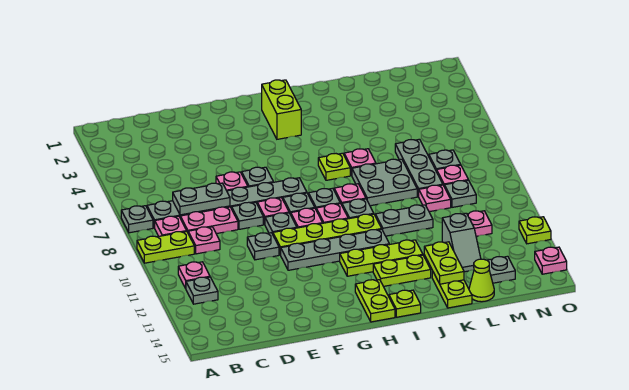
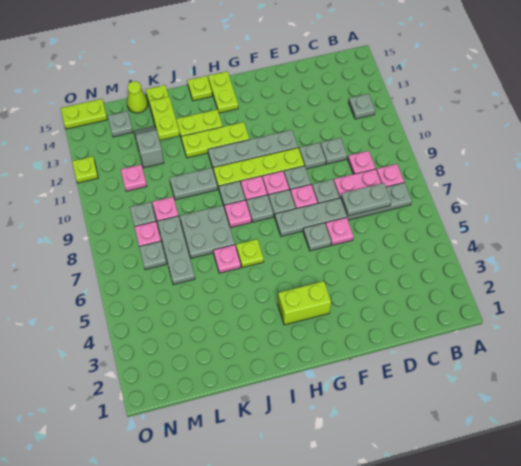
grey plate A7 level 1 -> grey plate D10 level 1
lime plate A9:B9 level 1 -> lime plate N15:O15 level 1
pink plate B11 level 1 -> none
lime brick H2:H3 level 1 -> lime brick G3:H3 level 1
pink plate O14 level 1 -> none

